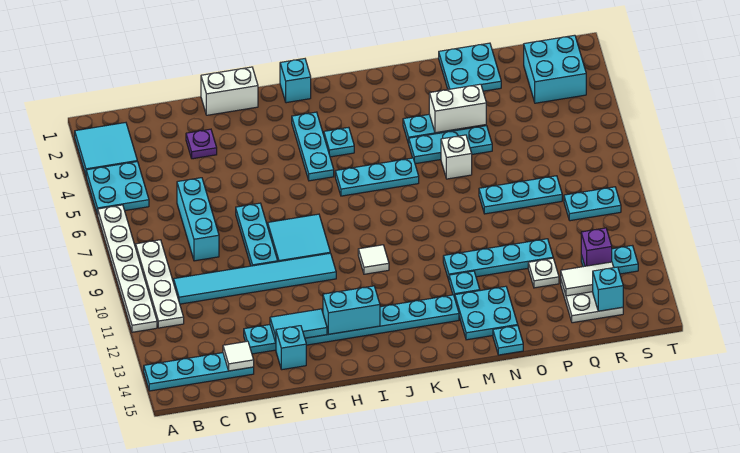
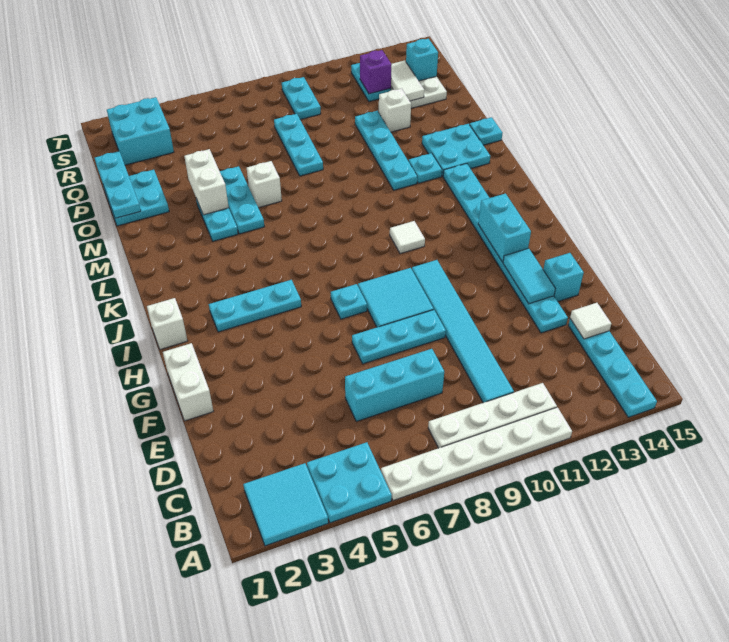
purple plate E3 level 1 -> none
cyan brick I1 level 1 -> white brick I1 level 1
cyan plate J4 level 1 -> cyan plate H7 level 1
cyan plate J6:L6 level 1 -> cyan plate O1:Q1 level 2
white plate P12 level 1 -> white brick P12 level 1

